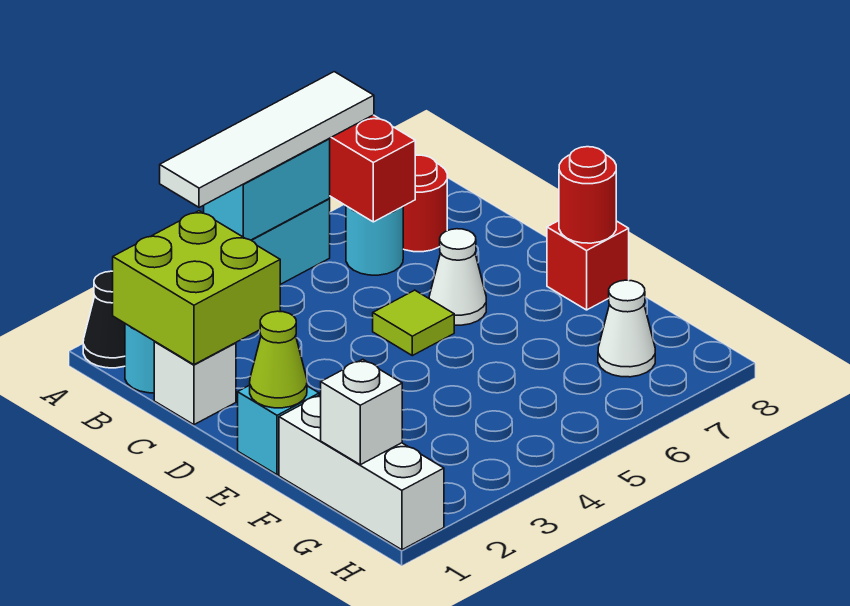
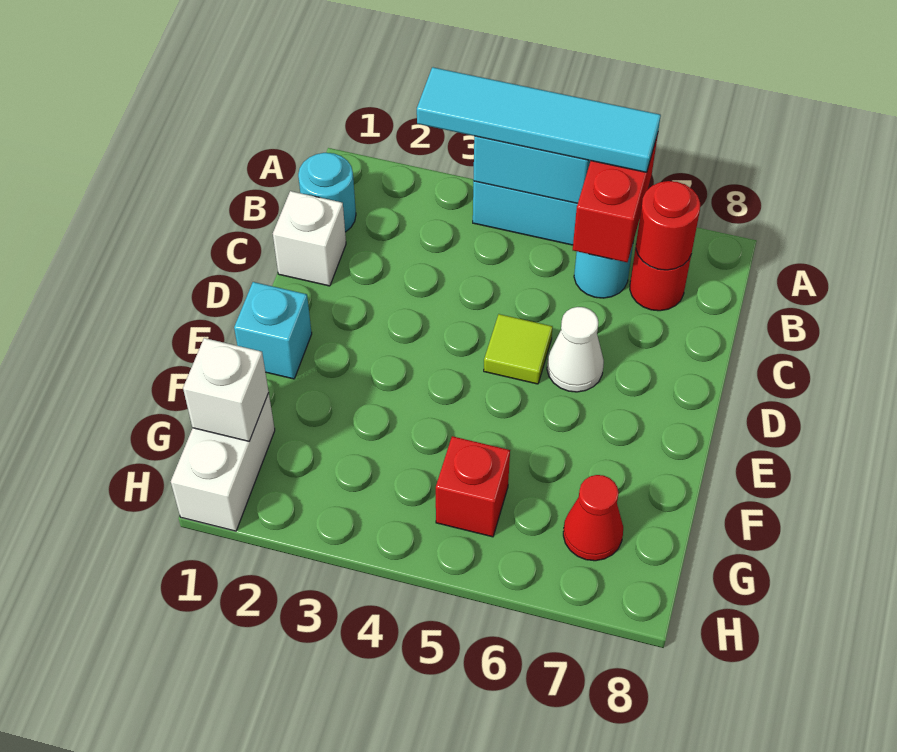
black cone A1 level 1 -> none
white tile A3:A6 level 3 -> cyan tile A3:A6 level 3
lime brick B1:C2 level 2 -> none
lime cone E1 level 2 -> none
red brick E8 level 1 -> red brick G5 level 1
red round brick E8 level 2 -> red round brick B7 level 2
white brick F1:H1 level 1 -> white brick G1:H1 level 1
white cone G7 level 1 -> red cone G7 level 1

